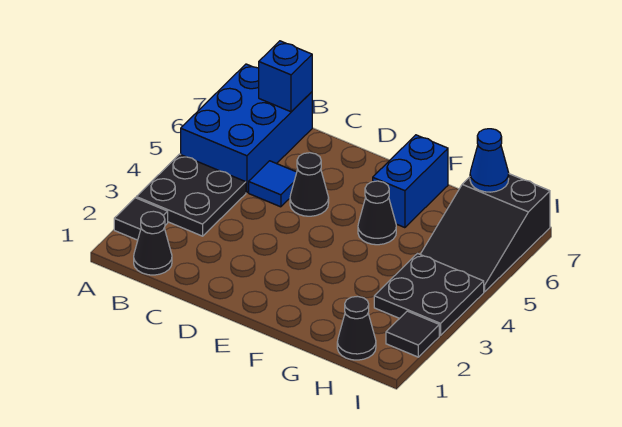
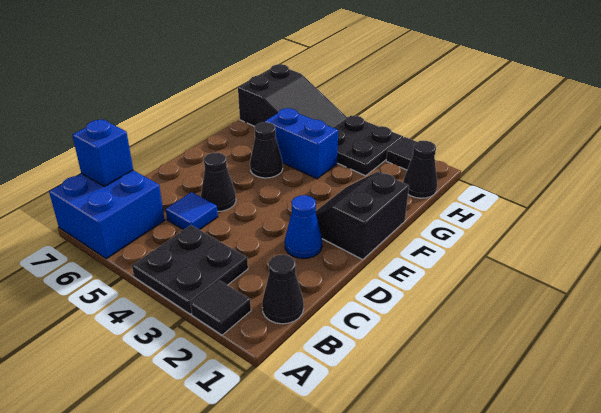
blue brick A5:B7 level 1 -> blue brick A6:B7 level 1
none -> black slope E1:F2 level 1 top 1
blue brick F6:F7 level 1 -> blue brick G4:G5 level 1
blue cone H7 level 2 -> blue cone D2 level 1

